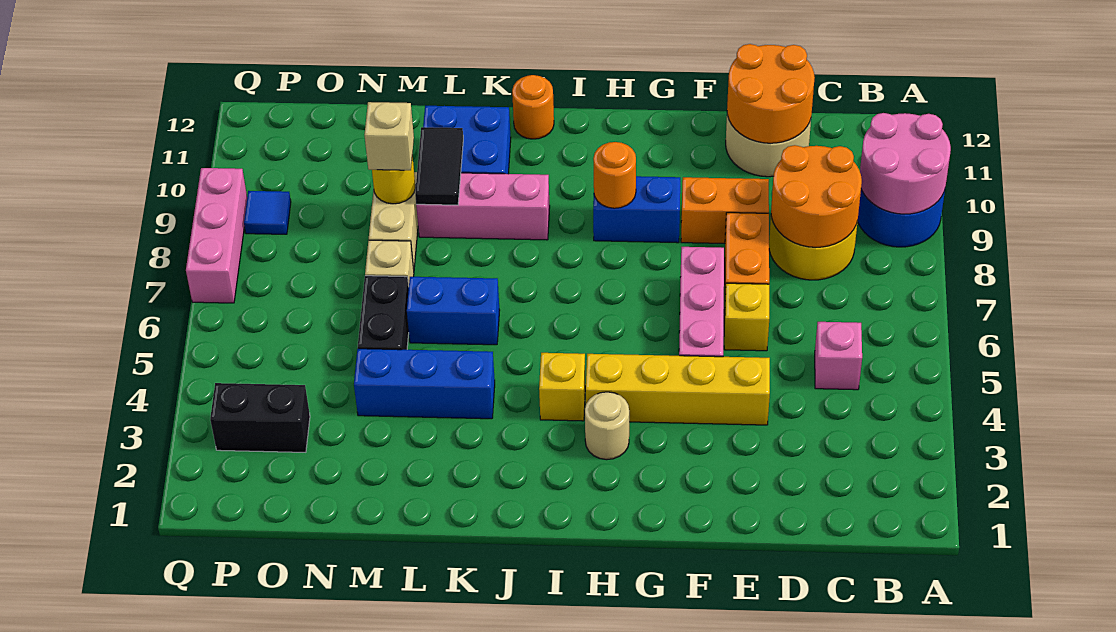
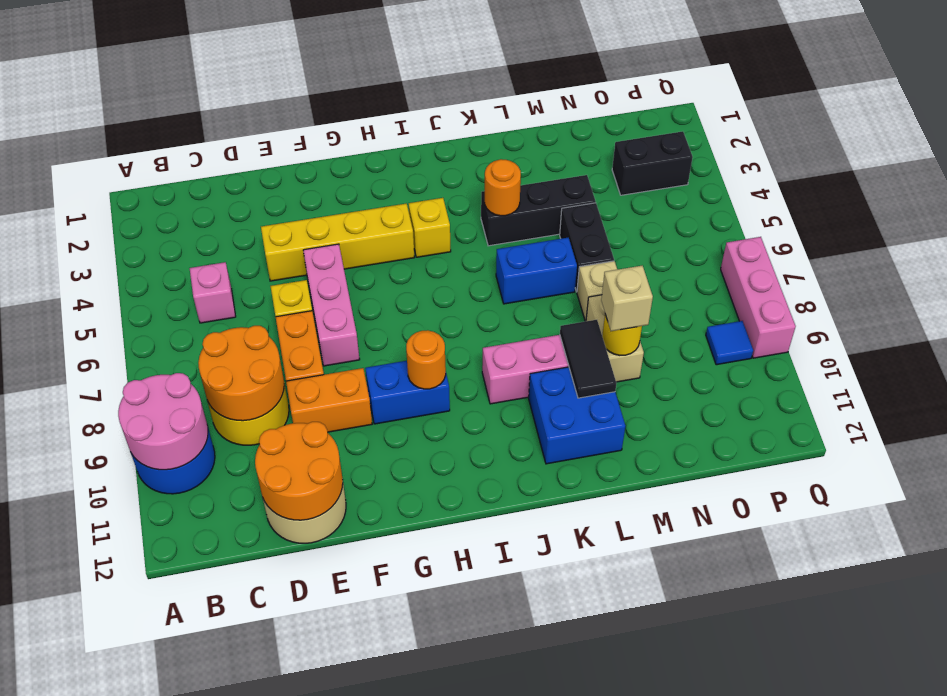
tan round brick H3 level 1 -> none
orange round brick J12 level 1 -> orange round brick K4 level 2
blue brick K4:M4 level 1 -> black brick K4:M4 level 1

